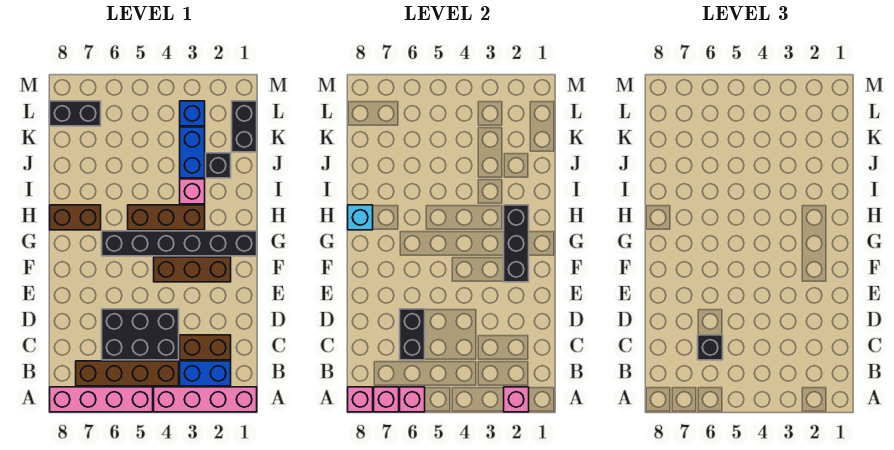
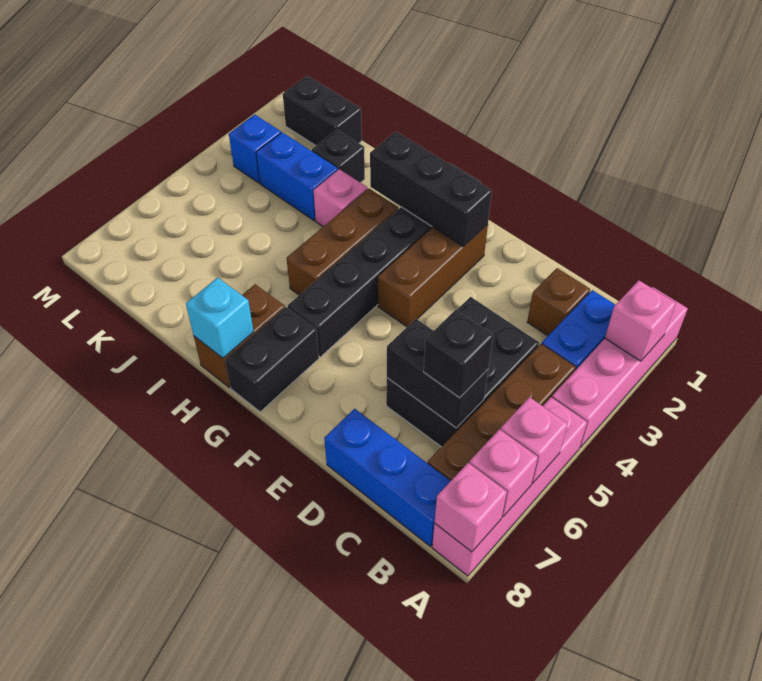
none -> blue brick B8:D8 level 1
brown brick C2:C3 level 1 -> brown brick C2 level 1
black brick L7:L8 level 1 -> black brick G7:G8 level 1

